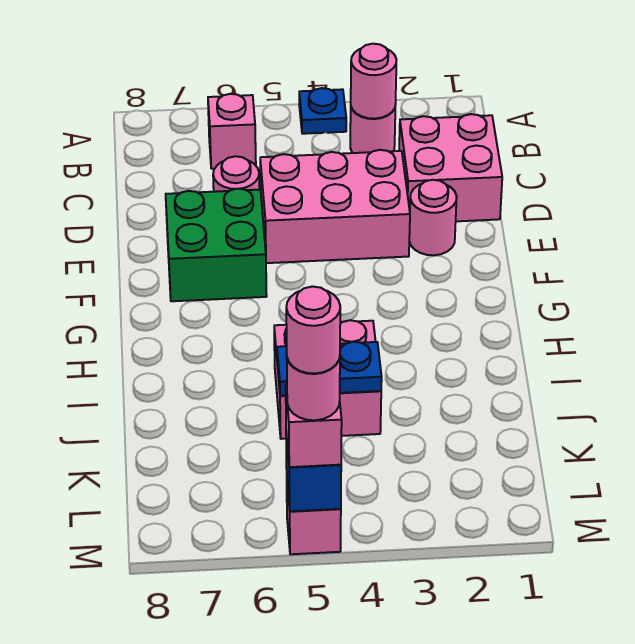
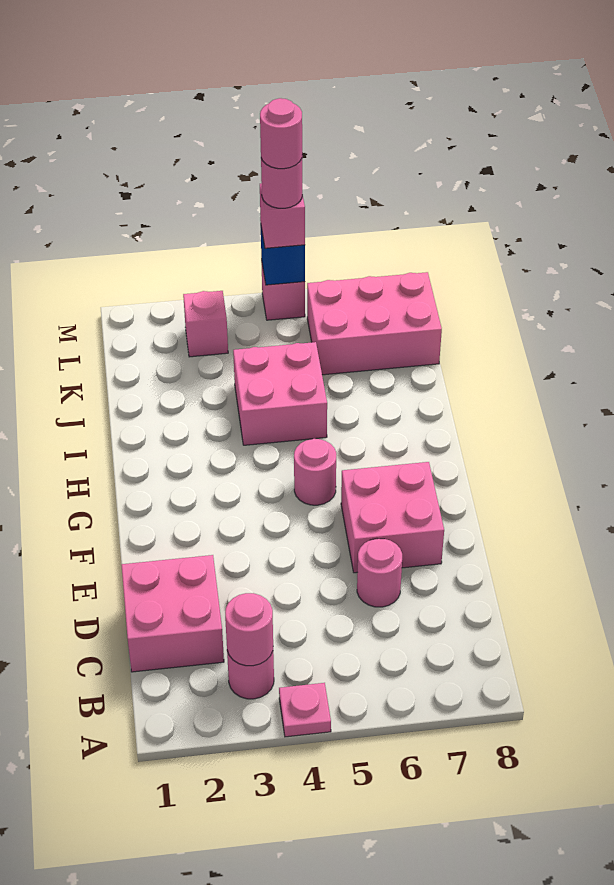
blue plate A4 level 1 -> pink plate A4 level 1
pink brick B6 level 1 -> pink brick L3 level 1
pink brick D3:E5 level 1 -> pink brick K6:L8 level 1
pink round brick E2 level 1 -> pink round brick G5 level 1
green brick E6:F7 level 1 -> pink brick E6:F7 level 1
blue plate J4:J5 level 2 -> none

